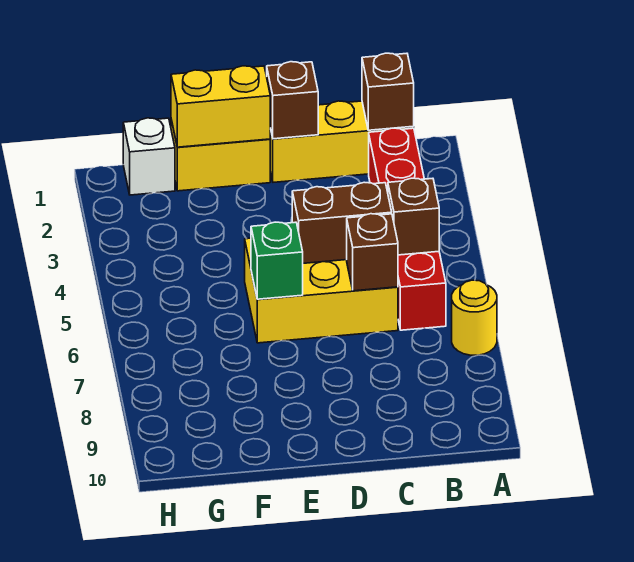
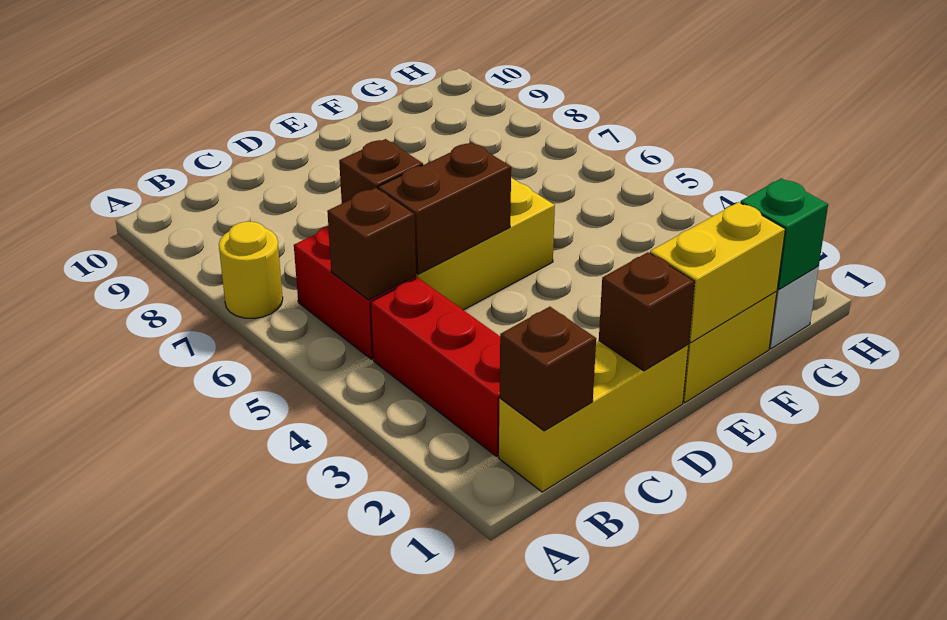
green brick E6 level 2 -> green brick G1 level 2

